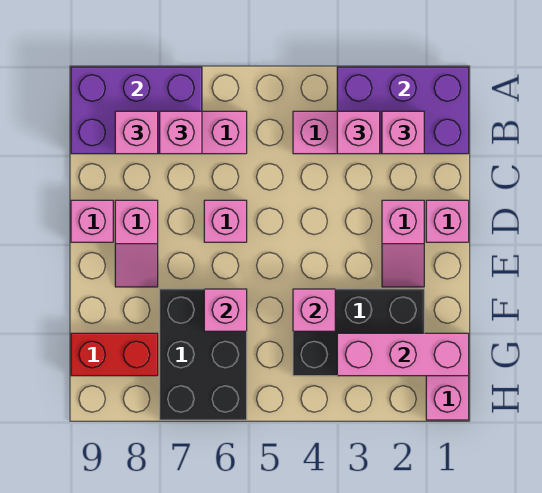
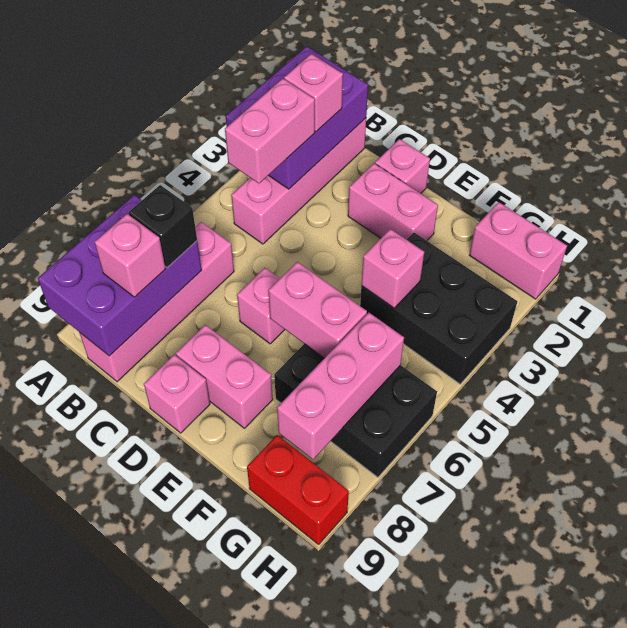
pink brick B3 level 3 -> pink brick B3:B4 level 3
pink brick B7 level 3 -> black brick B7 level 3
pink slope D2:E2 level 1 top D -> pink brick D2:E2 level 1
pink slope D8:E8 level 1 top D -> pink brick D8:E8 level 1
black brick F2:G4 level 1 -> black brick F3:H4 level 1
pink brick F6 level 2 -> pink brick E6:F6 level 2
pink brick G1:G3 level 2 -> pink brick G6:G8 level 2
red brick G8:G9 level 1 -> red brick G9:H9 level 1

